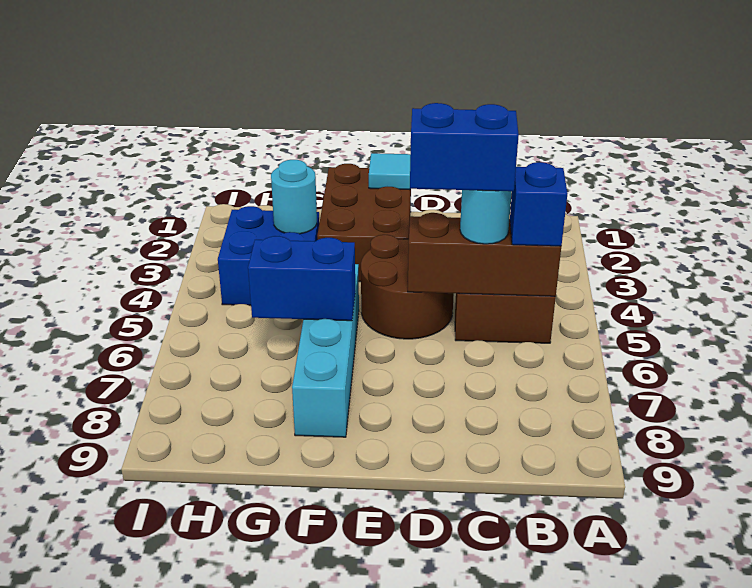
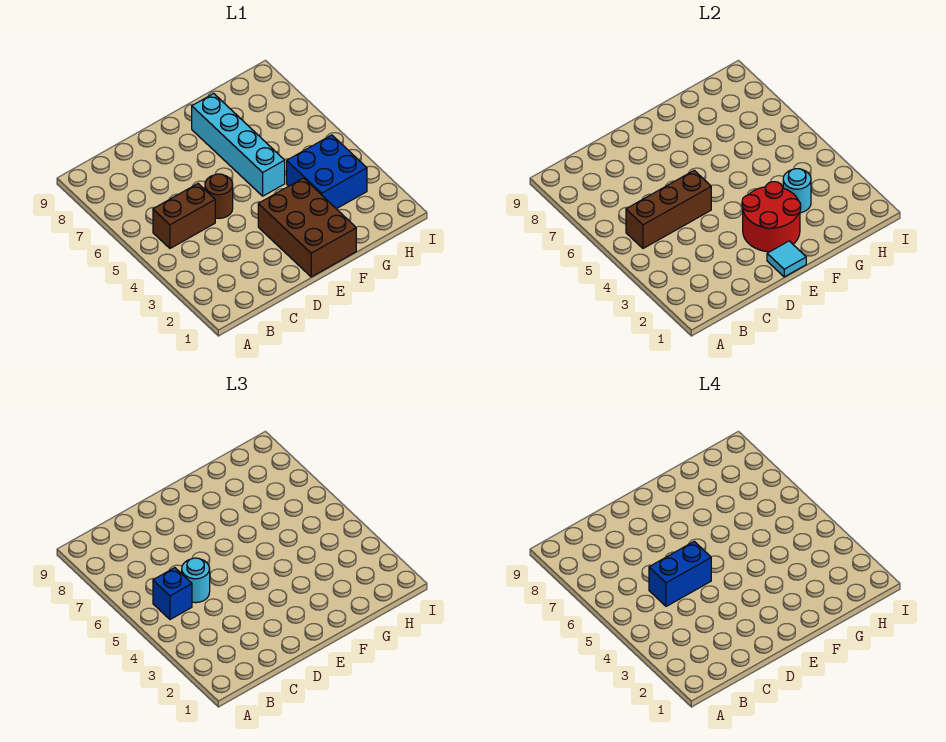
brown round brick D4:E5 level 1 -> brown round brick D5 level 1
none -> red round brick E2:F3 level 2
blue brick F6:G6 level 2 -> none

